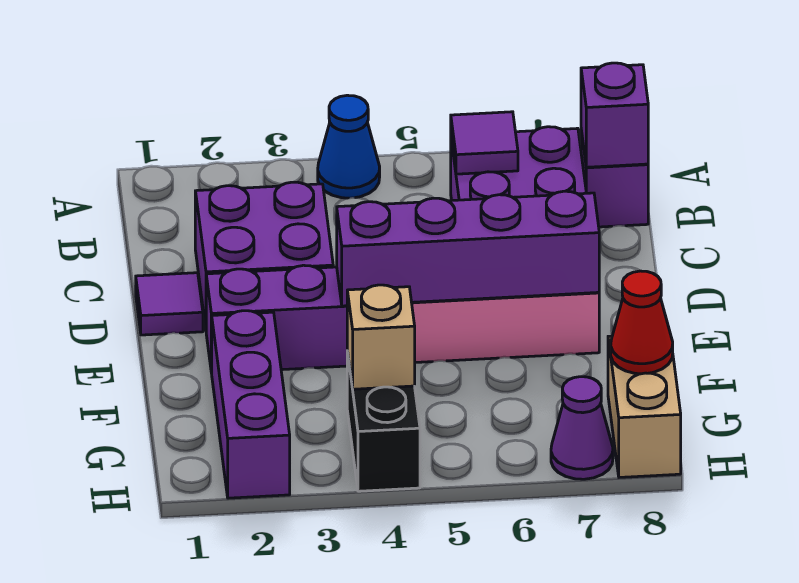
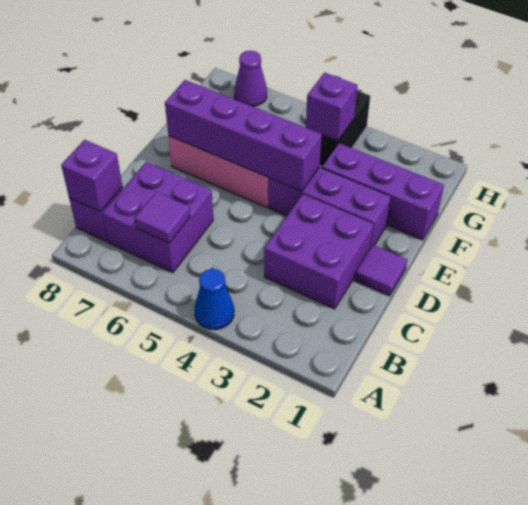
purple brick F2:H2 level 1 -> purple brick F1:F3 level 1
tan brick G4 level 2 -> purple brick G4 level 2
tan brick G8:H8 level 1 -> none
red cone G8 level 2 -> none

